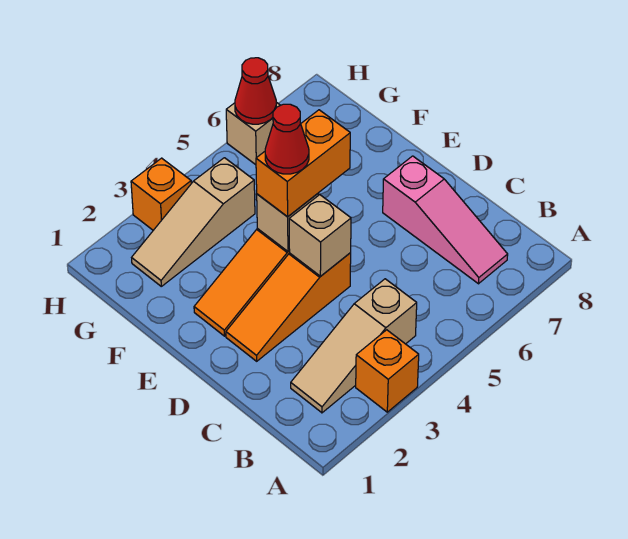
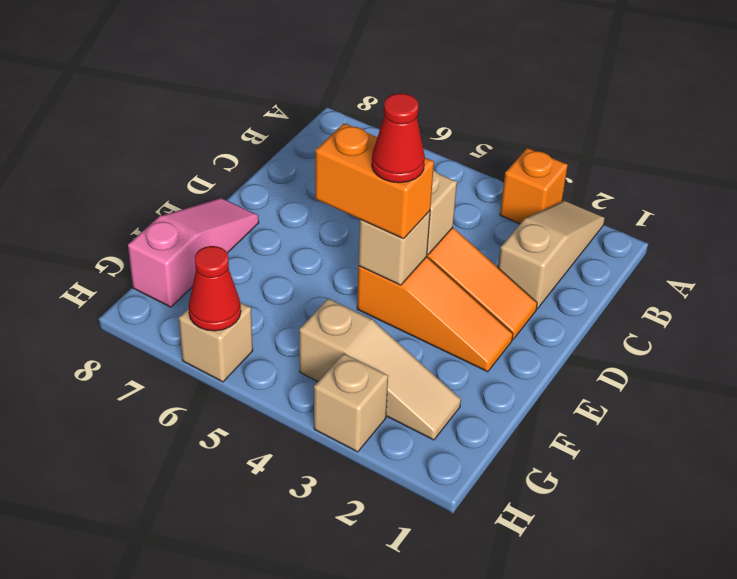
tan slope B2:B4 level 1 top 4 -> tan slope A2:C2 level 1 top C
pink slope B7:D7 level 1 top D -> pink slope E8:G8 level 1 top G
orange brick H3 level 1 -> tan brick H3 level 1

